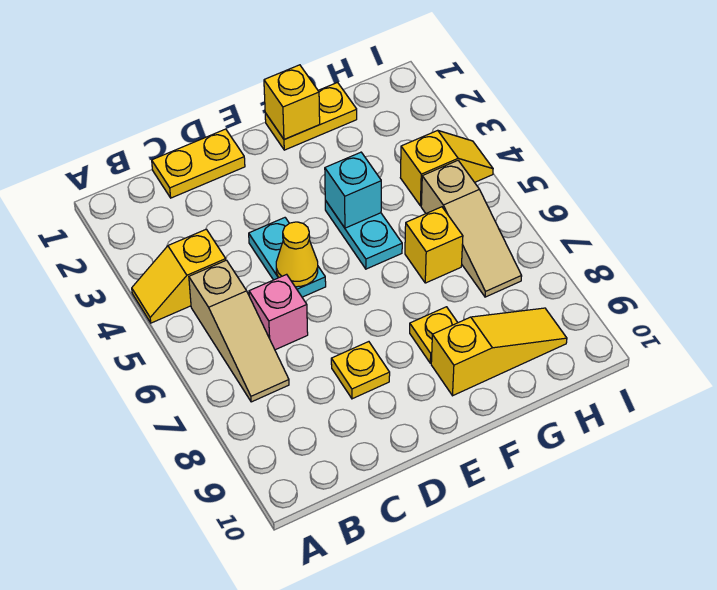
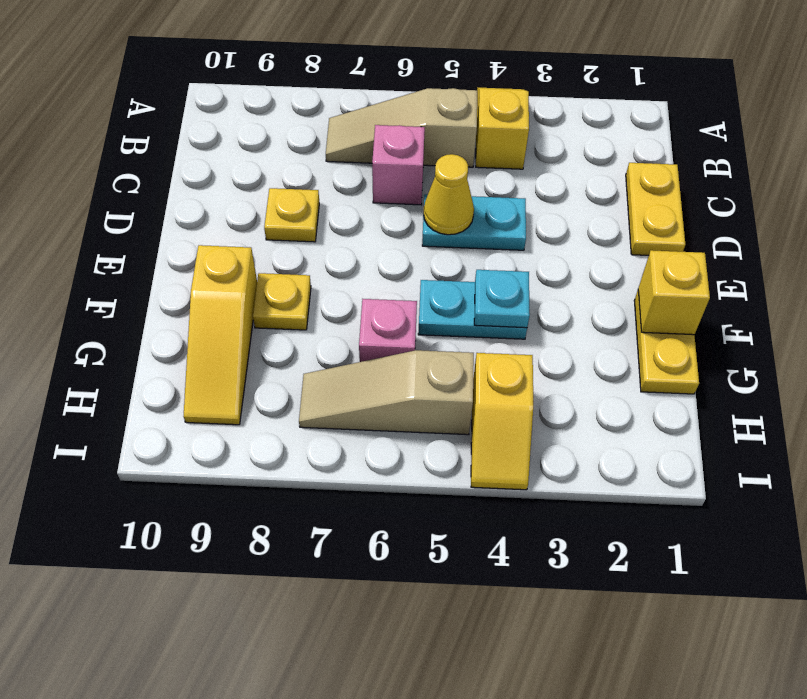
cyan brick F4 level 2 -> cyan plate F4 level 2
yellow brick G6 level 1 -> pink brick G6 level 1

